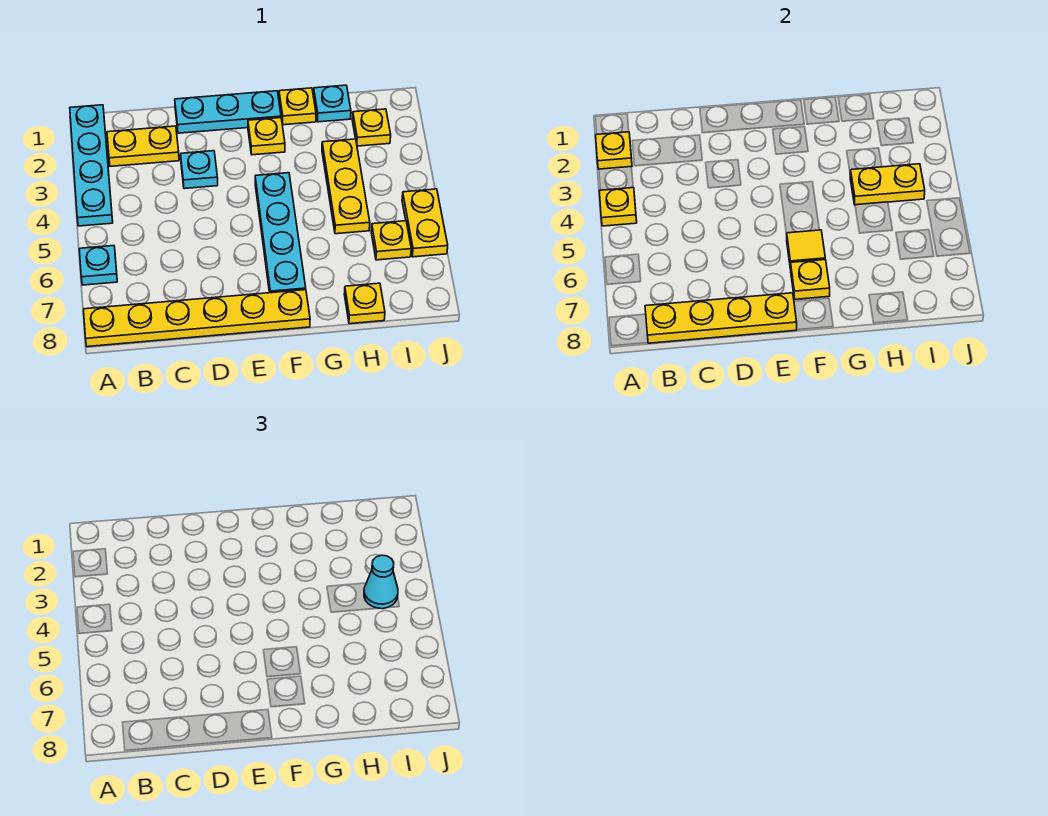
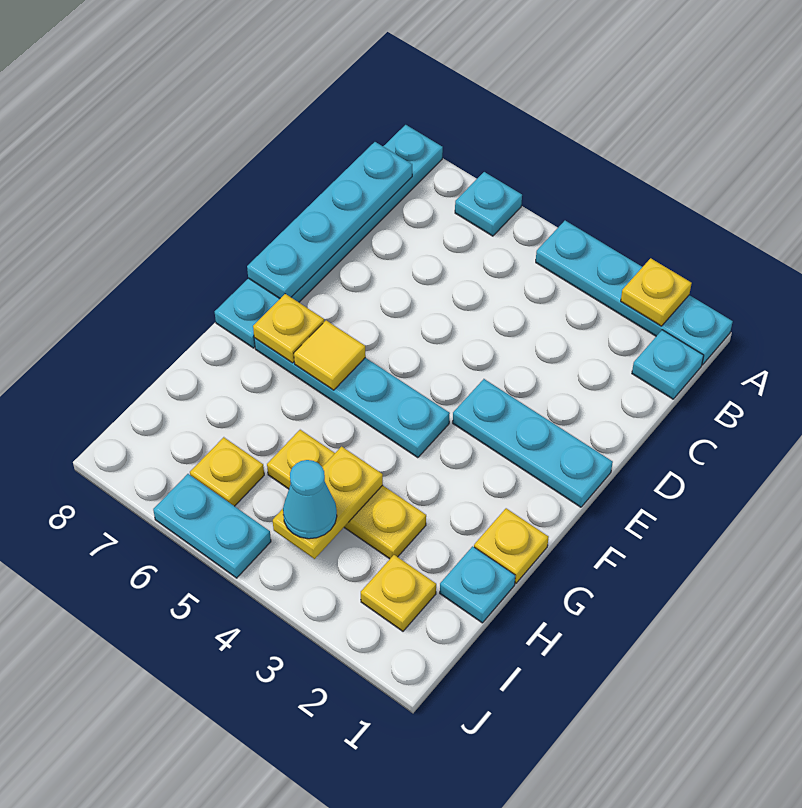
yellow plate A4 level 2 -> none
yellow plate A8:F8 level 1 -> cyan plate A8:F8 level 1
yellow plate B2:C2 level 1 -> none
yellow plate B8:E8 level 2 -> cyan plate B8:E8 level 2
cyan plate D1:F1 level 1 -> cyan plate E1:E3 level 1
cyan plate D3 level 1 -> cyan plate B1 level 1
yellow plate F2 level 1 -> none
yellow plate H8 level 1 -> none
yellow plate J5:J6 level 1 -> cyan plate J5:J6 level 1

